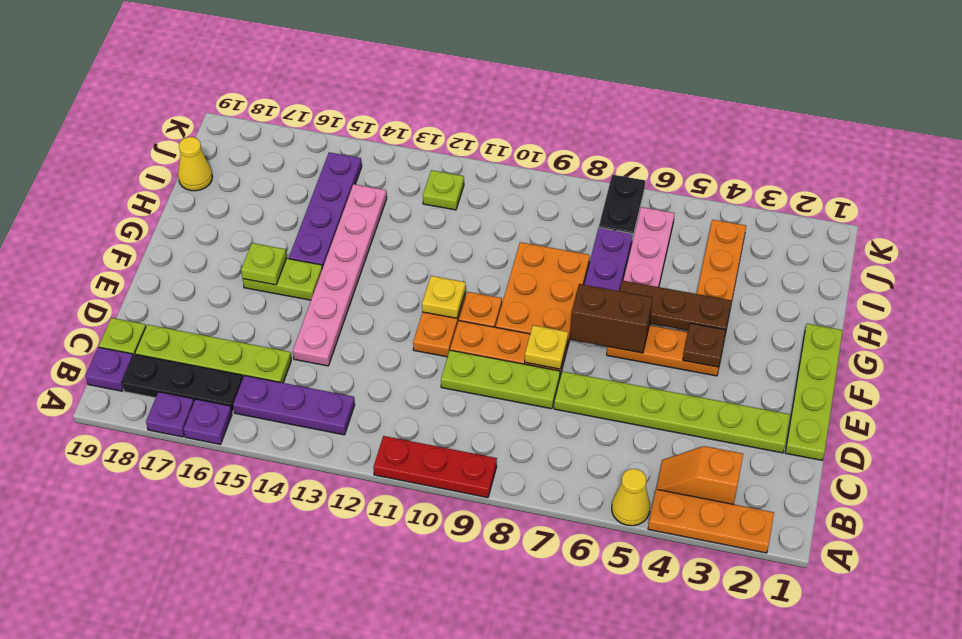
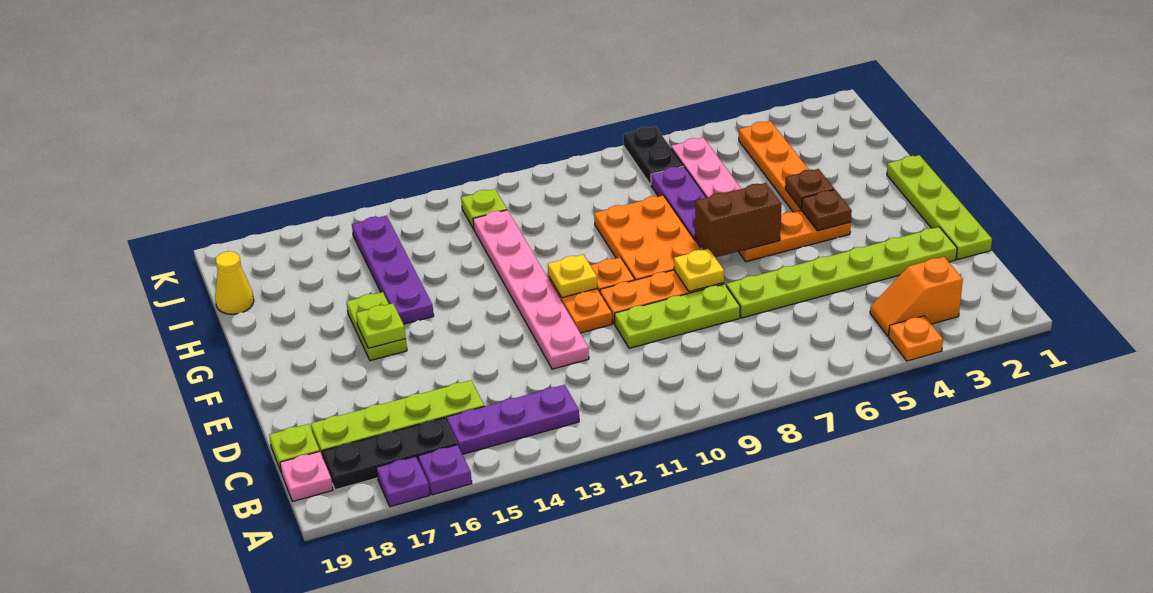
orange plate A2:A4 level 1 -> orange plate A4 level 1
yellow cone A5 level 1 -> none
red plate A9:A11 level 1 -> none
purple plate B19 level 1 -> pink plate B19 level 1
pink plate D14:I14 level 1 -> pink plate D12:I12 level 1
lime plate F15:F16 level 1 -> lime plate F16:G16 level 1
brown plate G4:G6 level 2 -> brown plate G4 level 2

